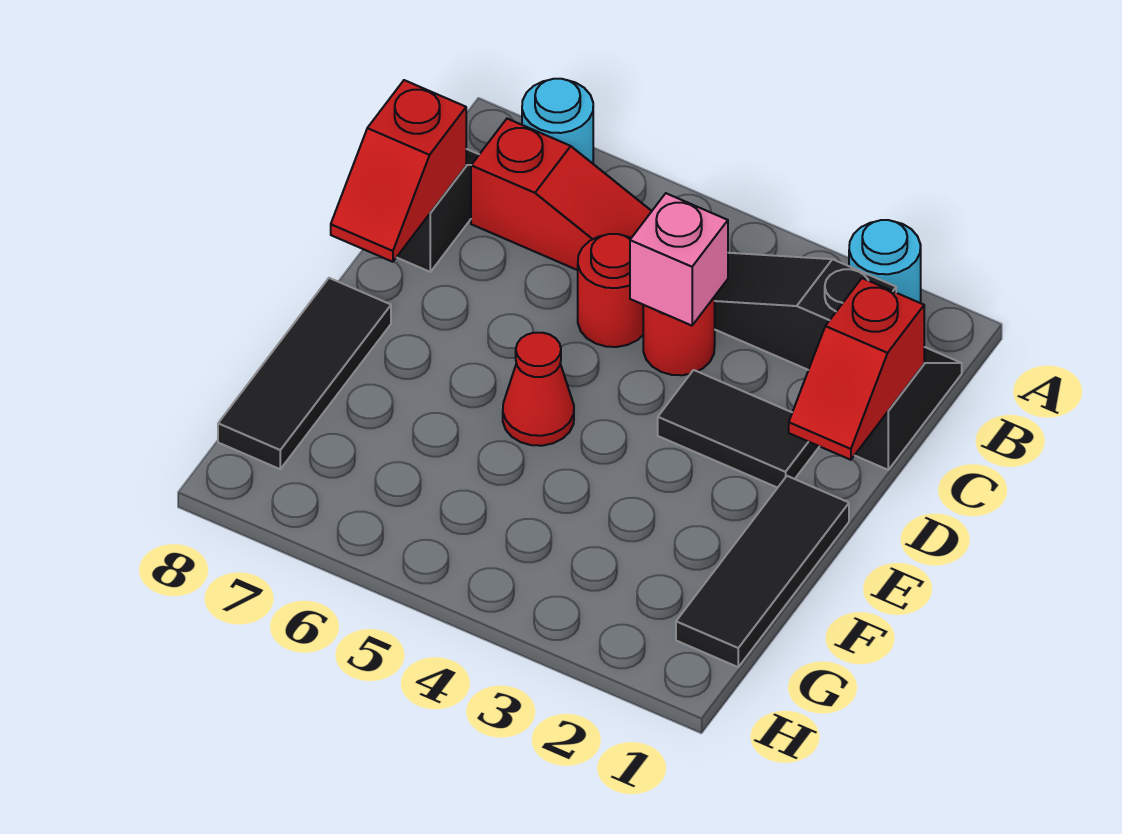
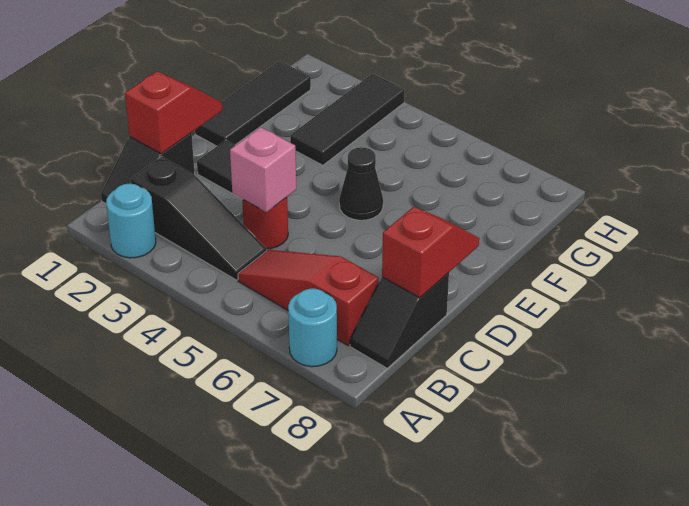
red round brick C5 level 1 -> none
red cone E5 level 1 -> black cone E5 level 1
black tile E8:G8 level 1 -> black tile F3:H3 level 1

